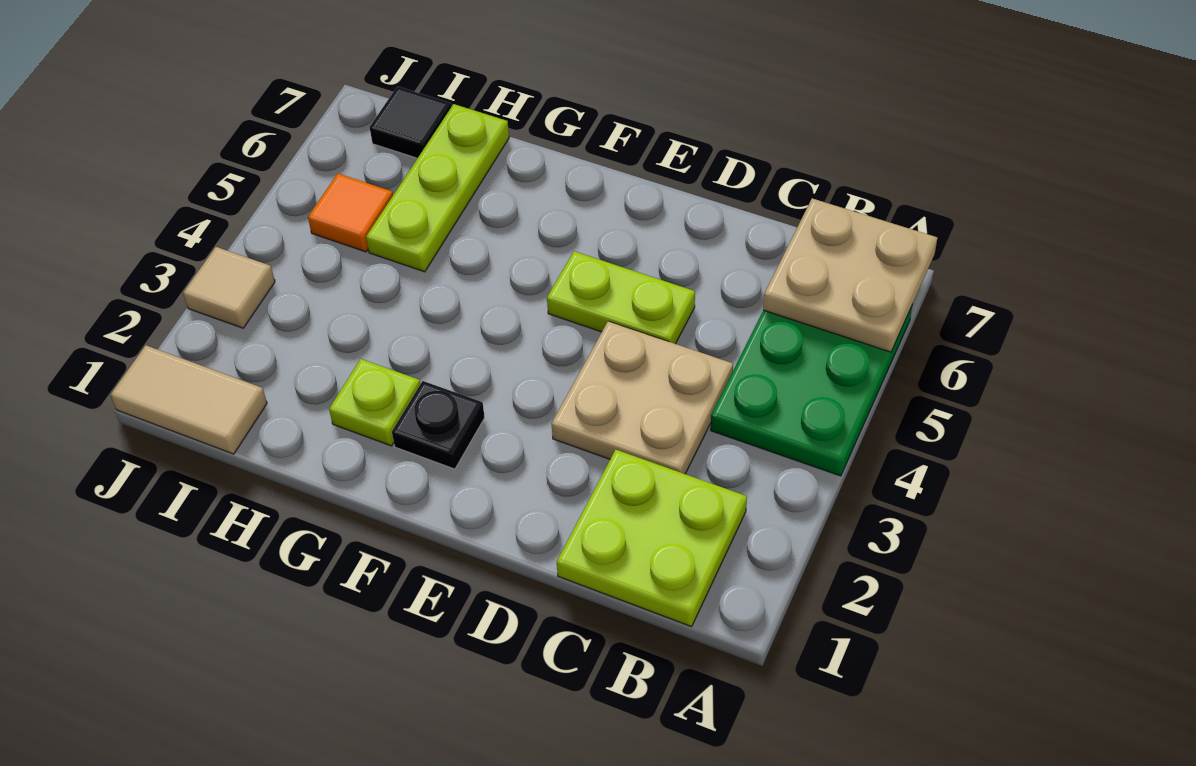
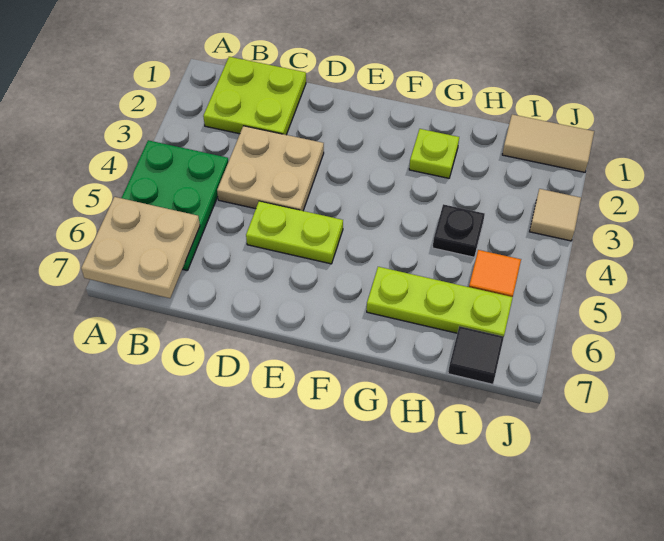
black plate F2 level 1 -> black plate H4 level 1
lime plate H5:H7 level 1 -> lime plate G6:I6 level 1

